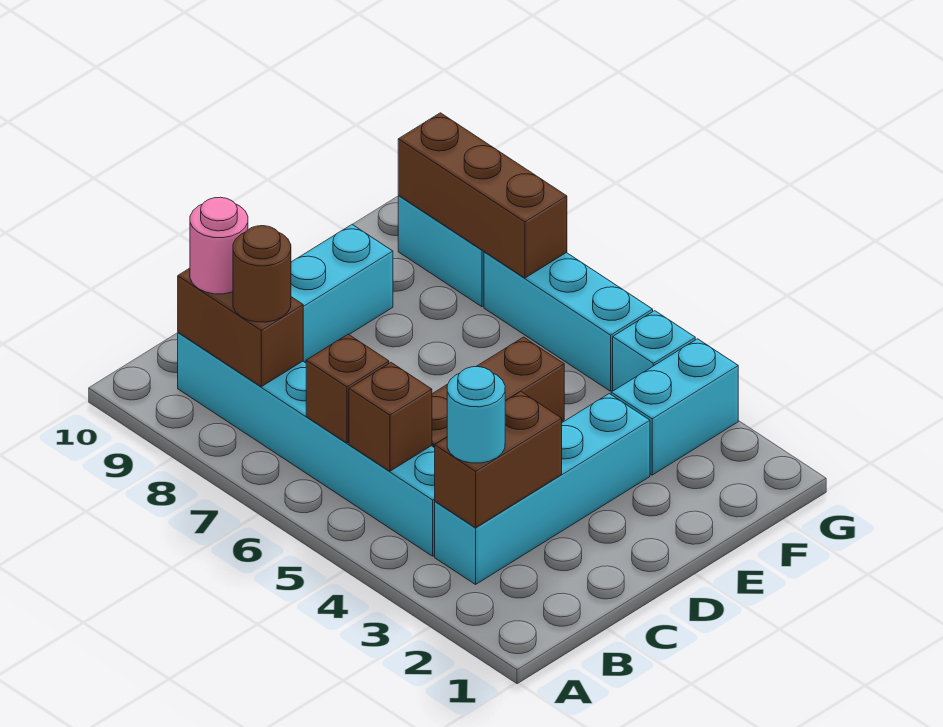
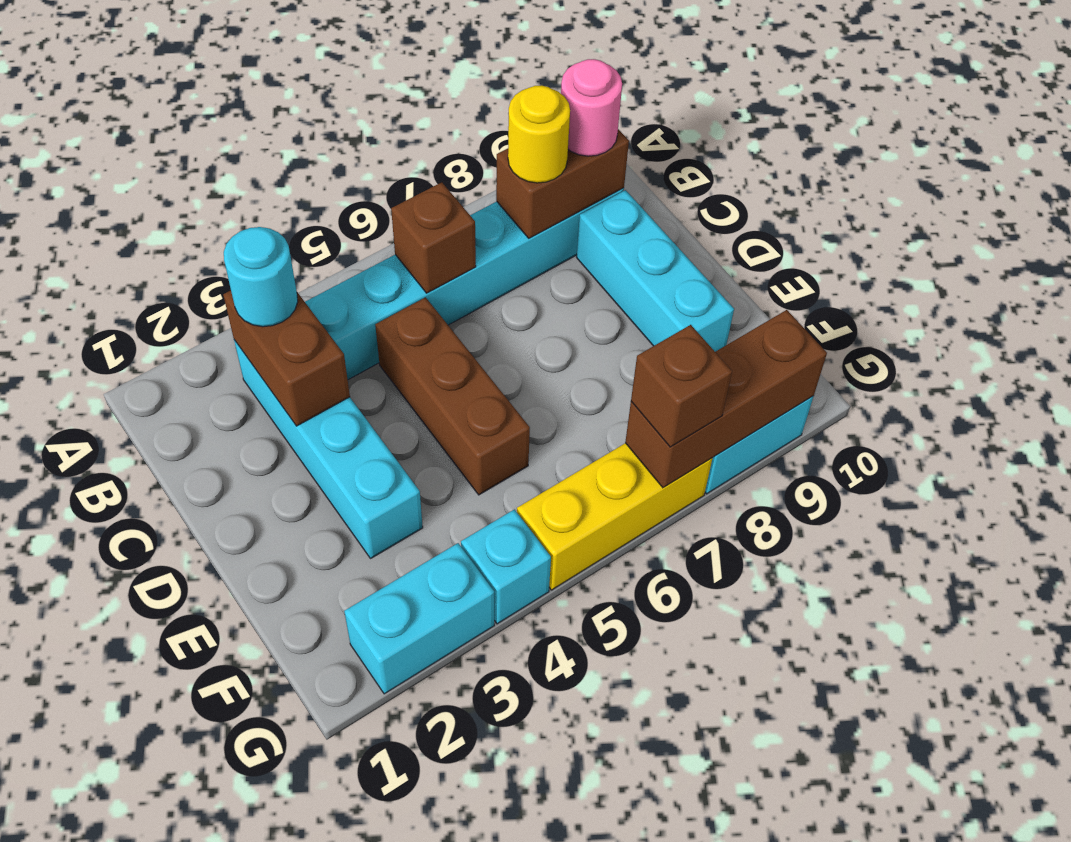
brown brick B5 level 2 -> brown brick G7 level 3
brown round brick B8 level 3 -> yellow round brick B8 level 3
cyan brick F3:G3 level 1 -> cyan brick G2:G3 level 1
cyan brick G5:G7 level 1 -> yellow brick G5:G7 level 1

